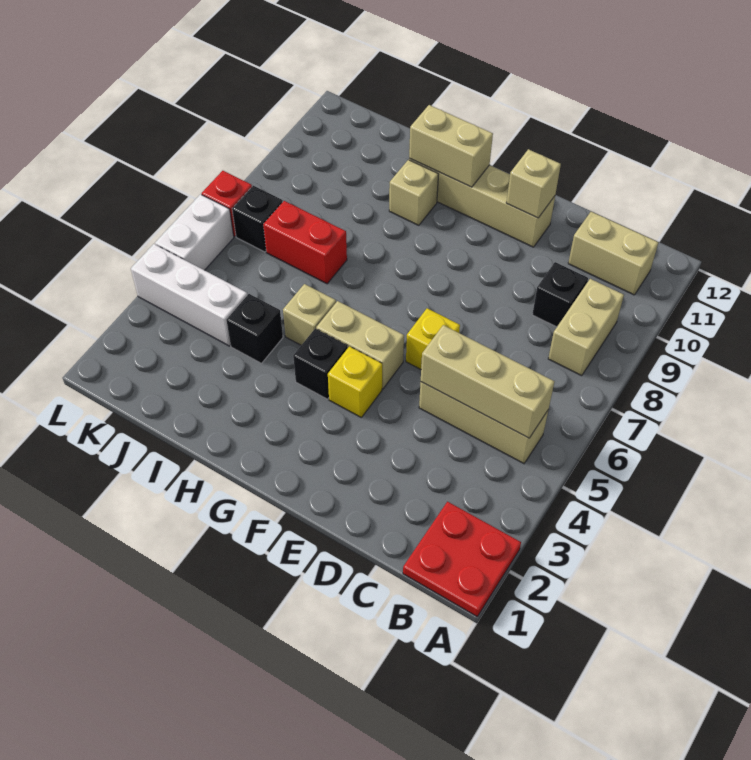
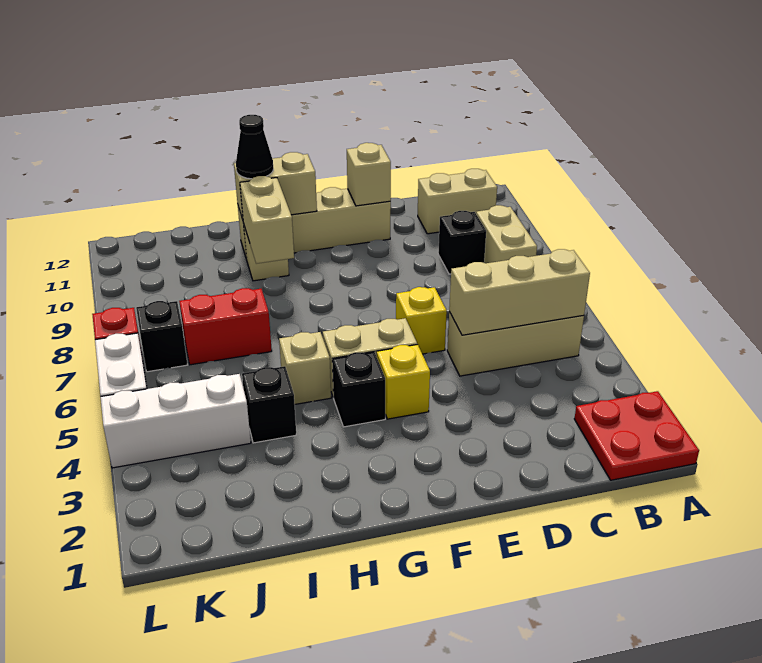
none -> tan brick H9:H10 level 2
none -> black cone H11 level 3

